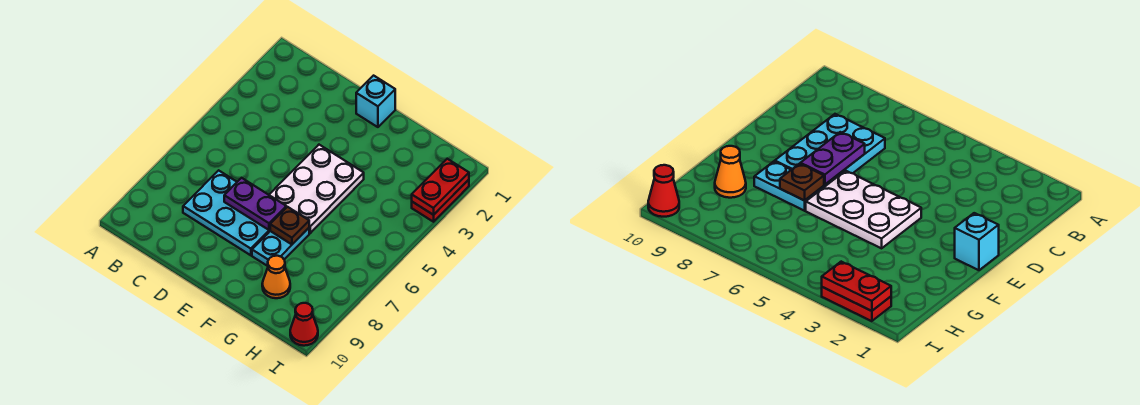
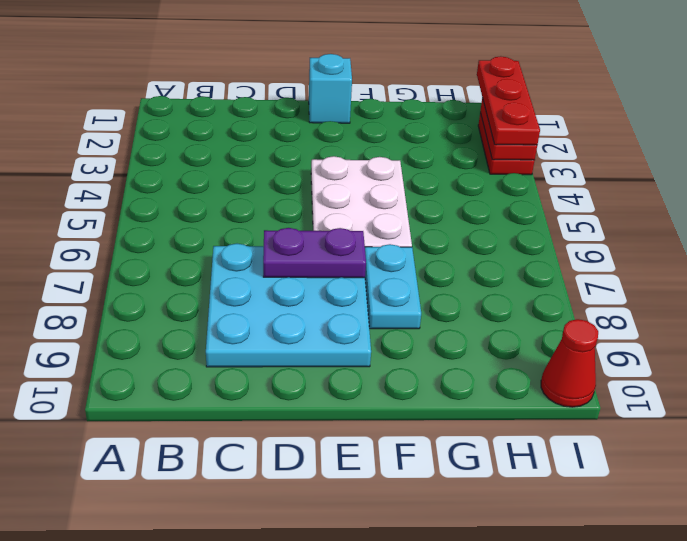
cyan plate C7:E8 level 1 -> cyan plate C7:E9 level 1
brown plate F7 level 2 -> none
orange cone G9 level 1 -> none
none -> red plate I1:I3 level 3

